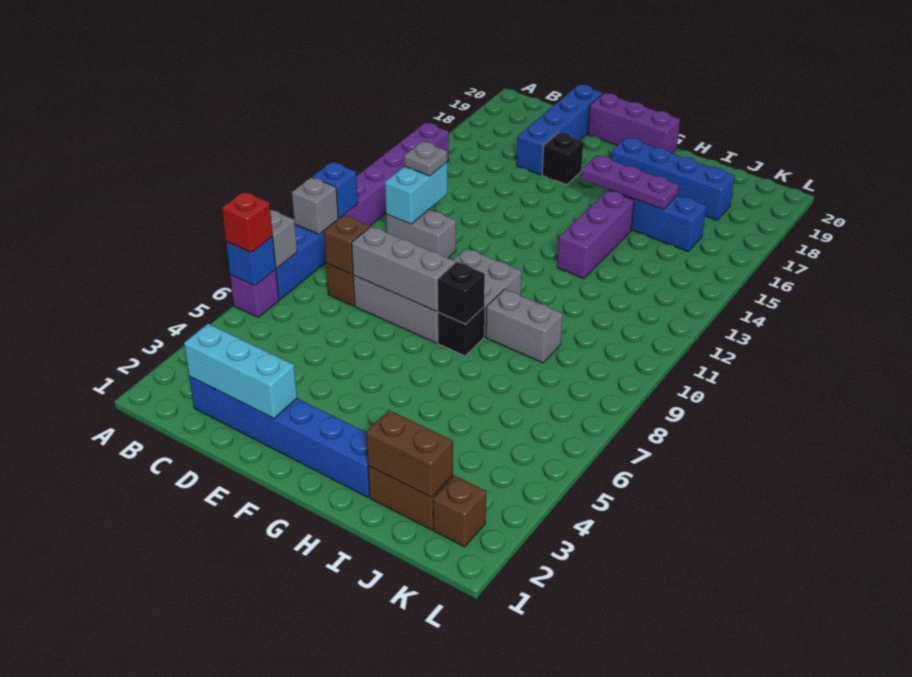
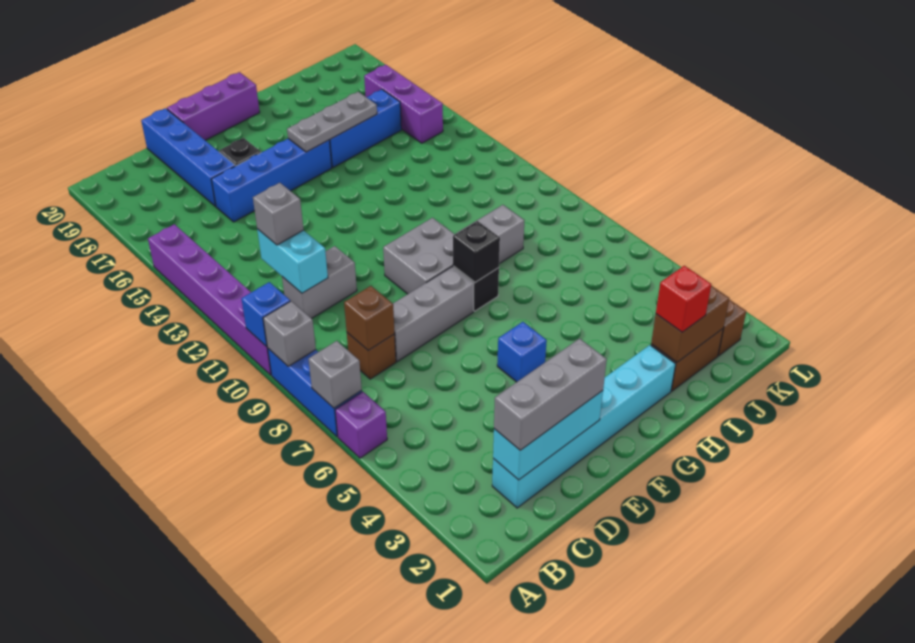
blue brick A6 level 2 -> blue brick F5 level 1
red brick A6 level 3 -> red brick I2 level 3
blue brick C2:H2 level 1 -> cyan brick C2:H2 level 1
grey plate C12 level 3 -> grey brick C12 level 3
grey brick D8:F8 level 2 -> grey brick C2:E2 level 3
purple plate G16:I16 level 2 -> grey plate G16:I16 level 2
blue brick G18:J18 level 1 -> blue brick D16:G16 level 1
purple brick H13:H15 level 1 -> purple brick K15:K17 level 1

